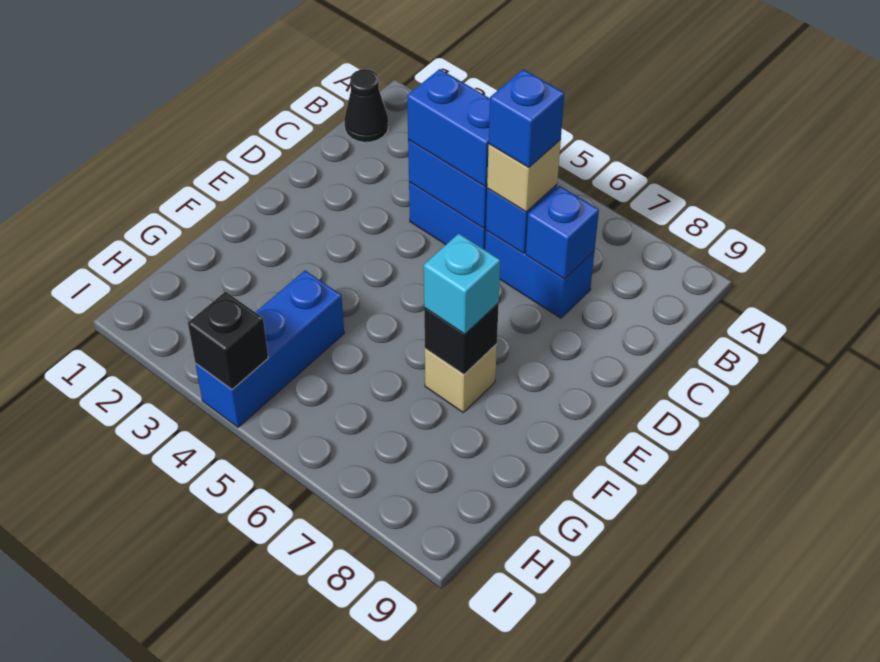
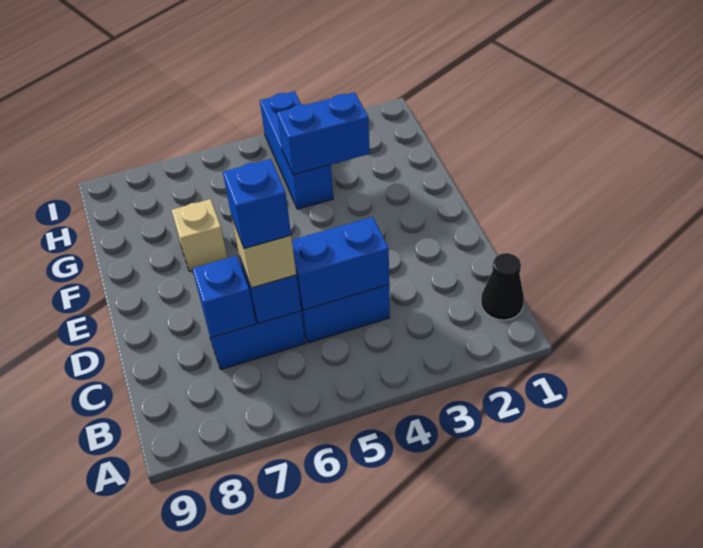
blue brick C4:C5 level 3 -> blue brick G3:G4 level 2
black brick F7 level 2 -> none
cyan brick F7 level 3 -> none
black brick I4 level 2 -> none

